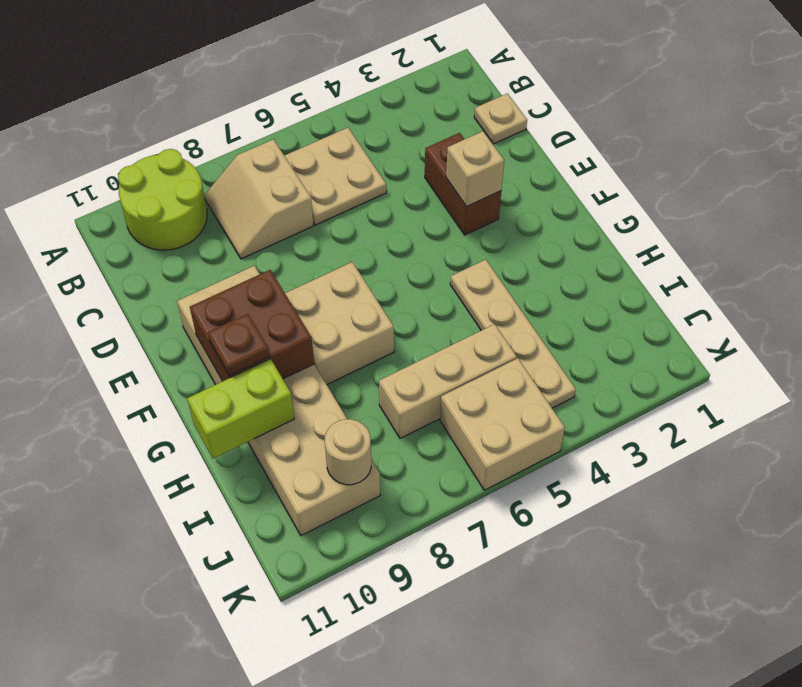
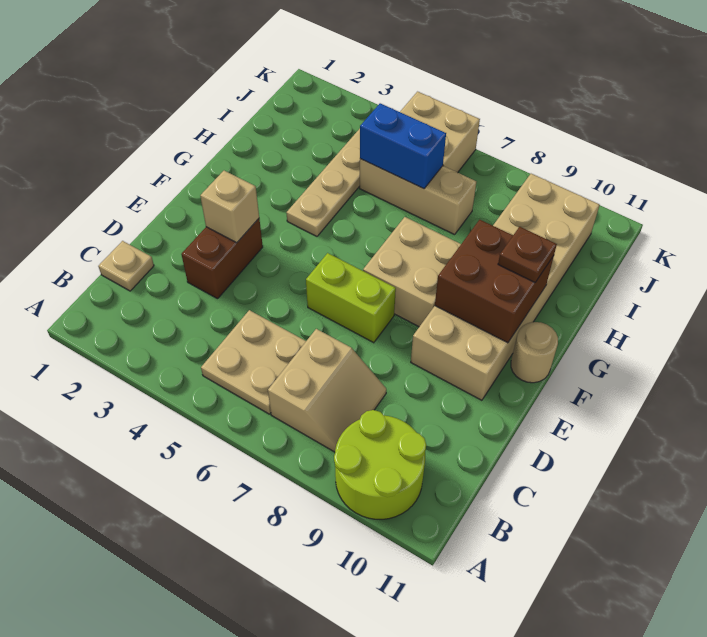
lime brick H10:H11 level 2 -> lime brick E6:E7 level 1
none -> blue brick I5:I6 level 2
tan round brick J9 level 2 -> tan round brick F11 level 1

